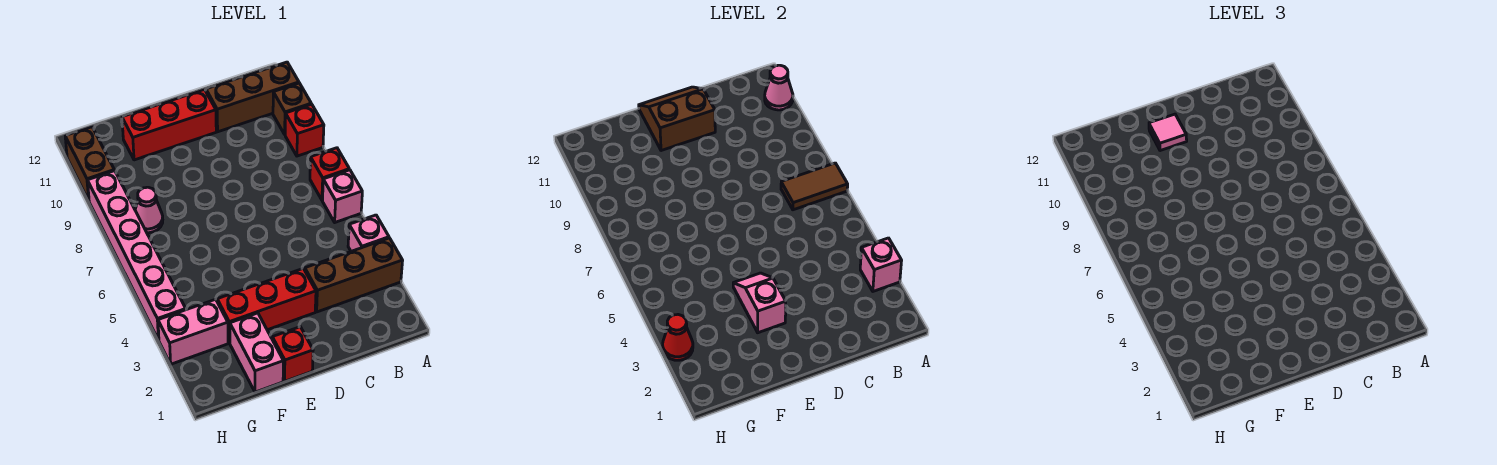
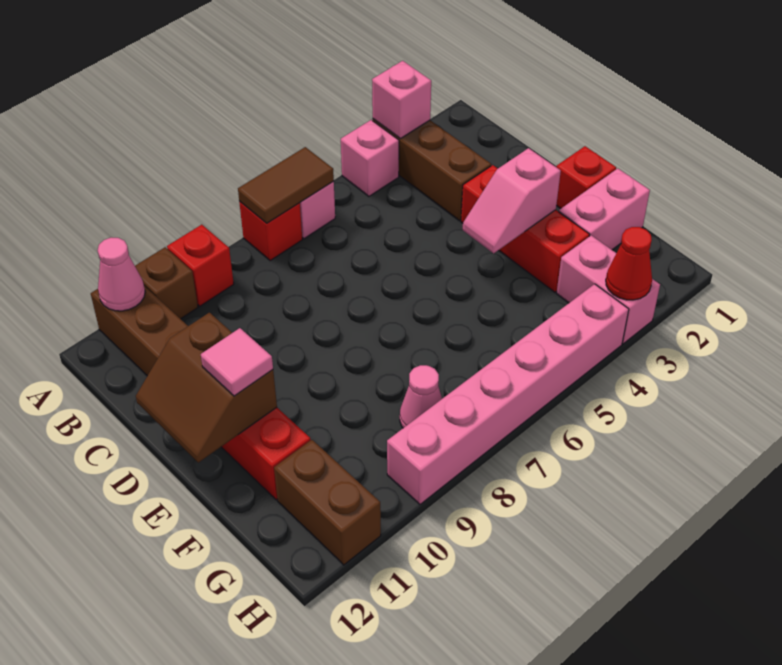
brown tile A7:B7 level 2 -> brown tile A6:A7 level 2
brown brick H10:H11 level 1 -> brown brick G11:H11 level 1

